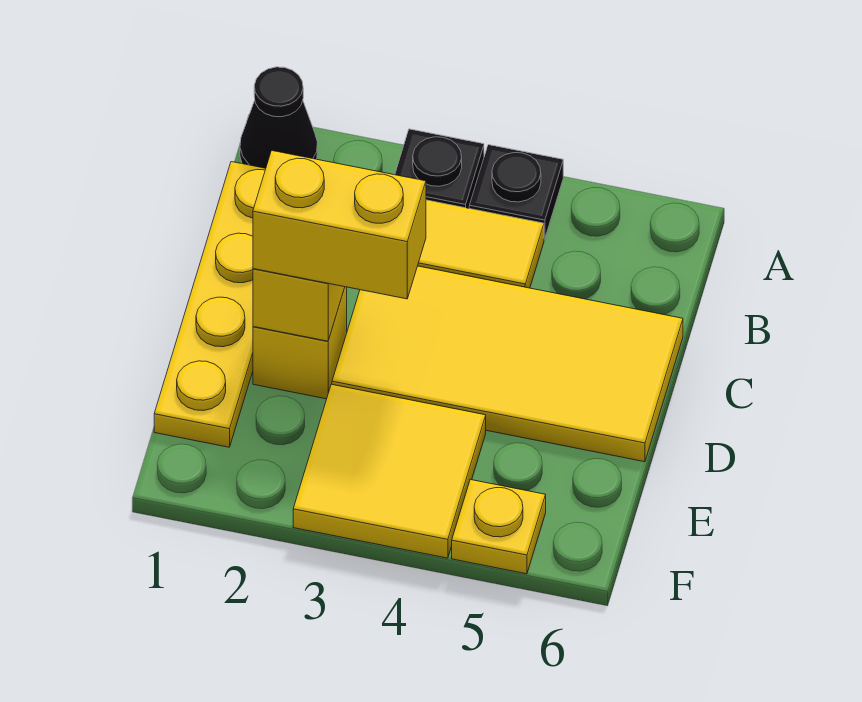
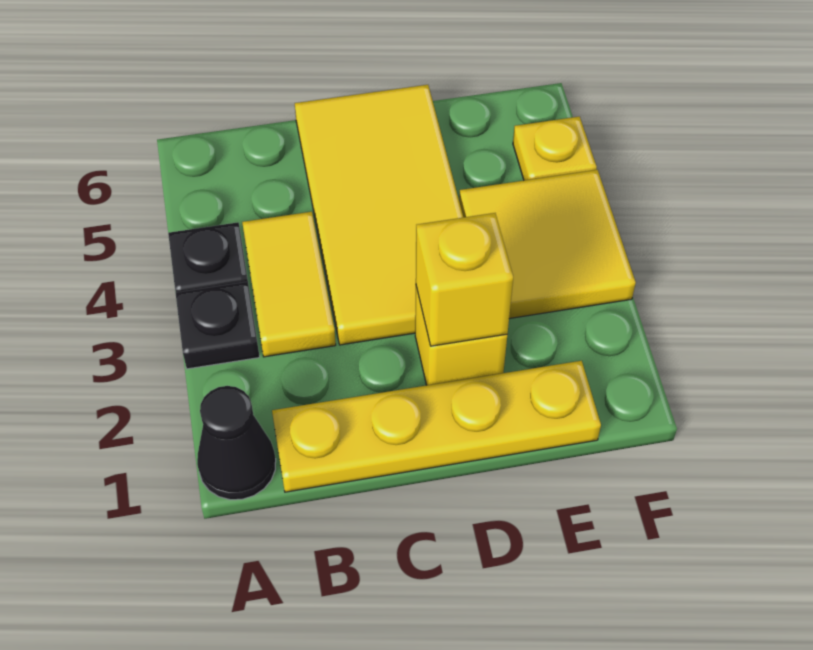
yellow brick D2:D3 level 3 -> none

